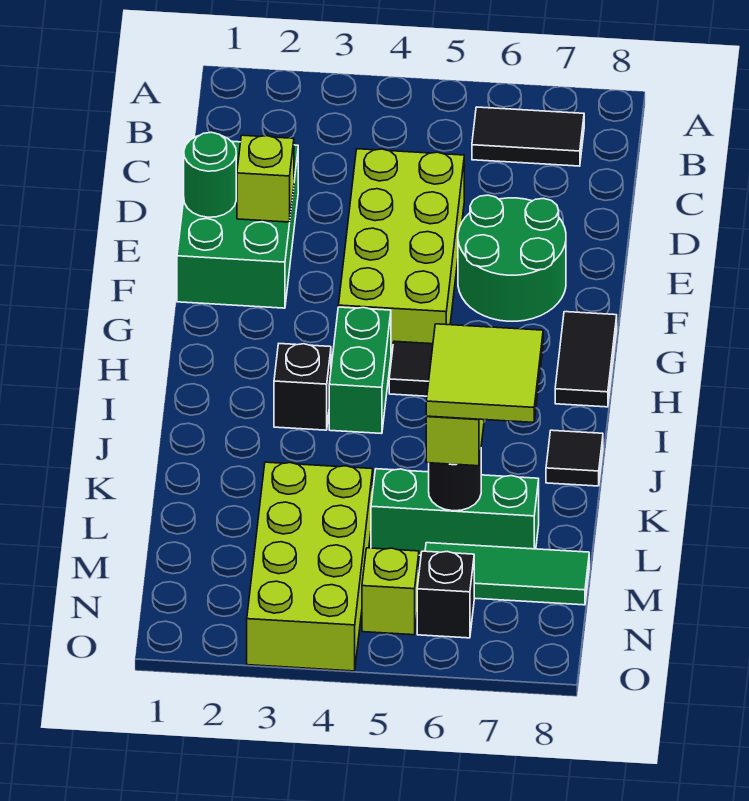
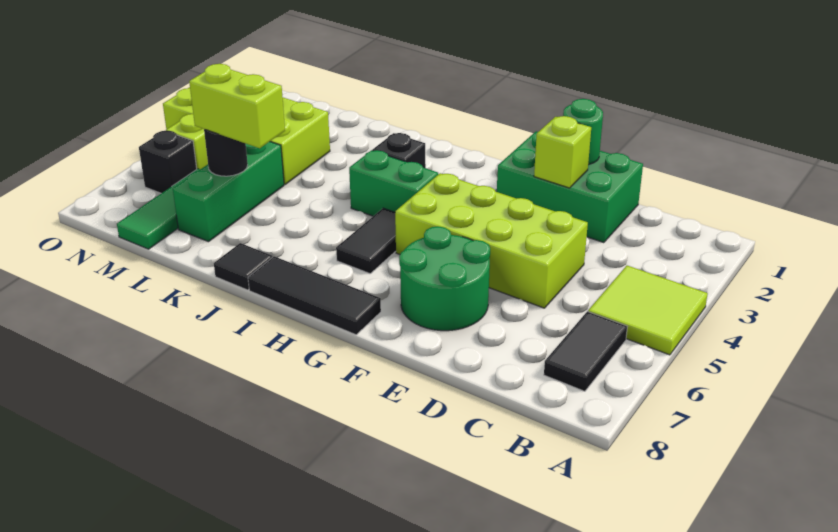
black tile G8:H8 level 1 -> black tile G8:I8 level 1
lime tile K6:L7 level 4 -> lime tile A4:B5 level 1

